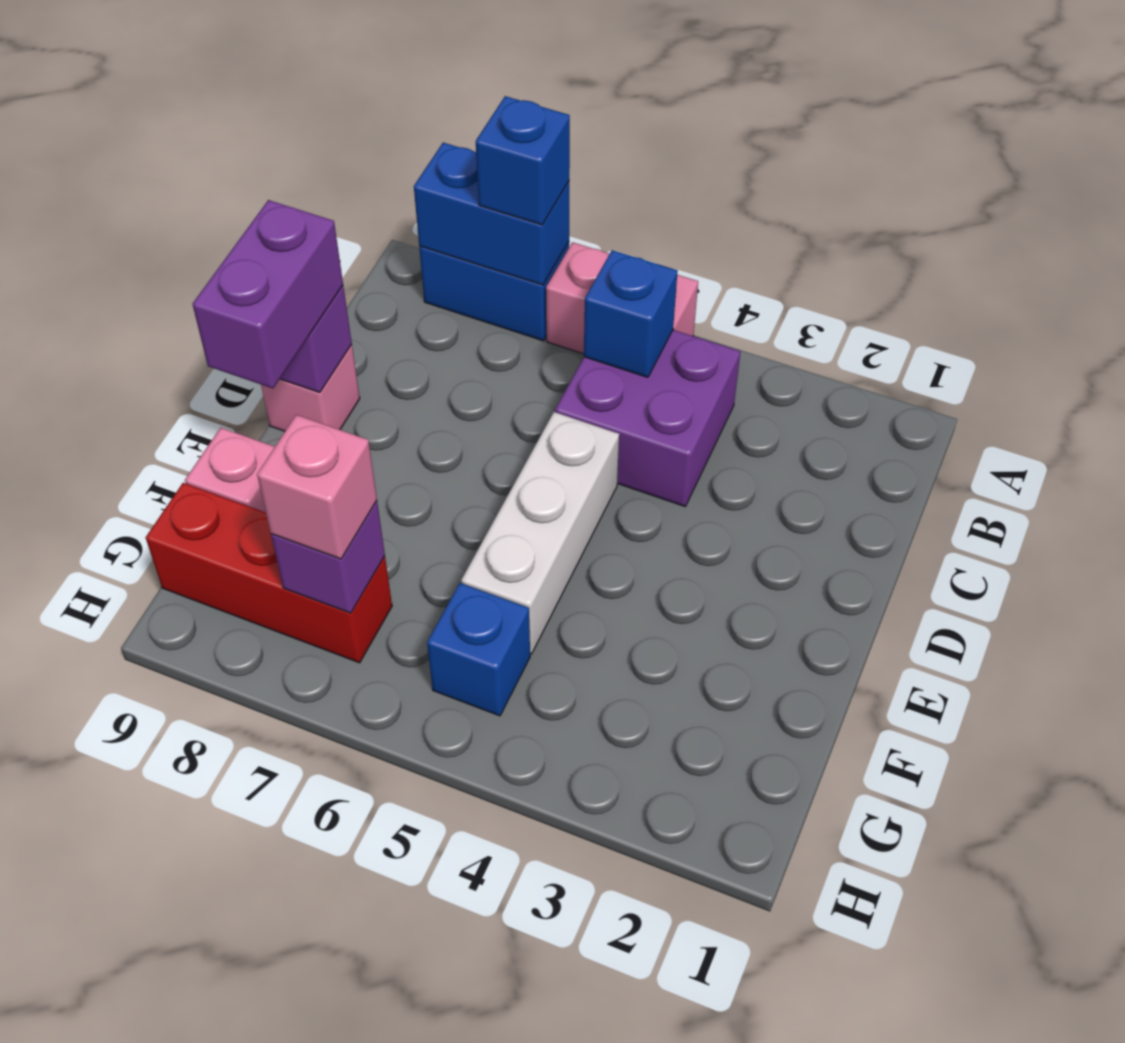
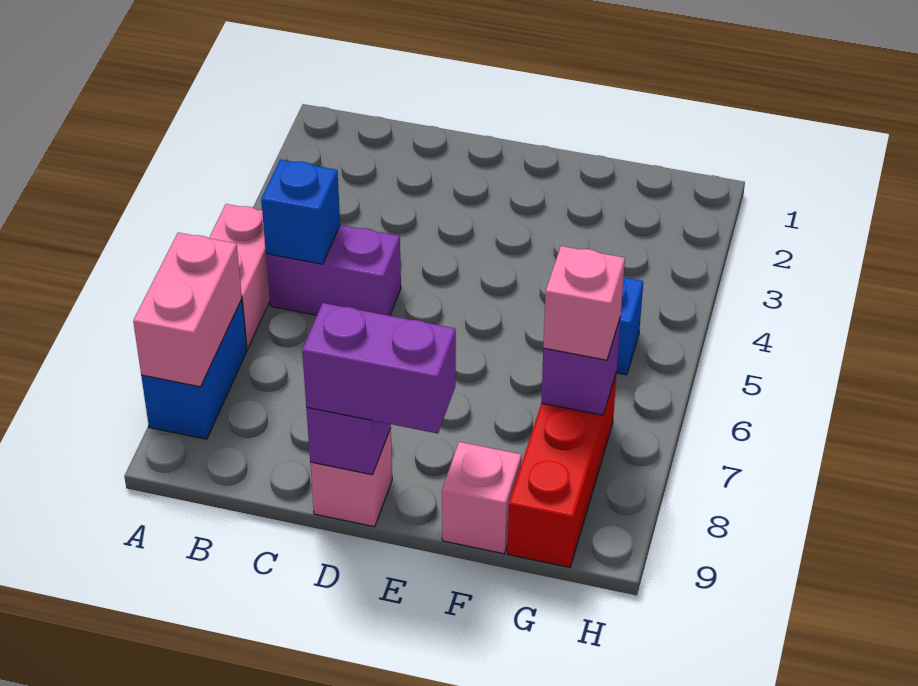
blue brick A7:A8 level 2 -> pink brick A7:A8 level 2
blue brick A7 level 3 -> none
purple brick B4:C5 level 1 -> purple brick B5:C5 level 1
white brick D5:F5 level 1 -> none

